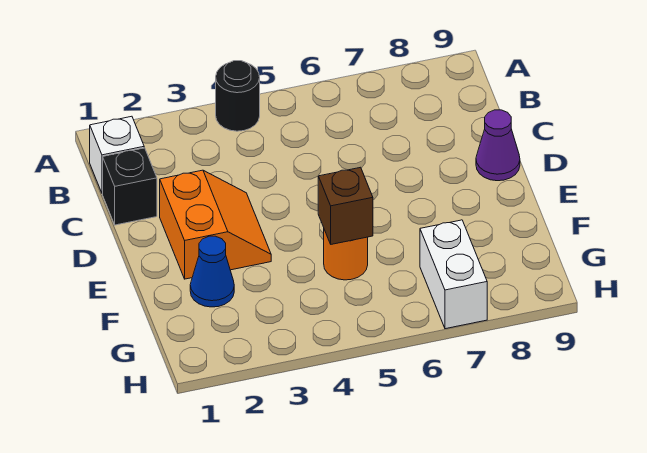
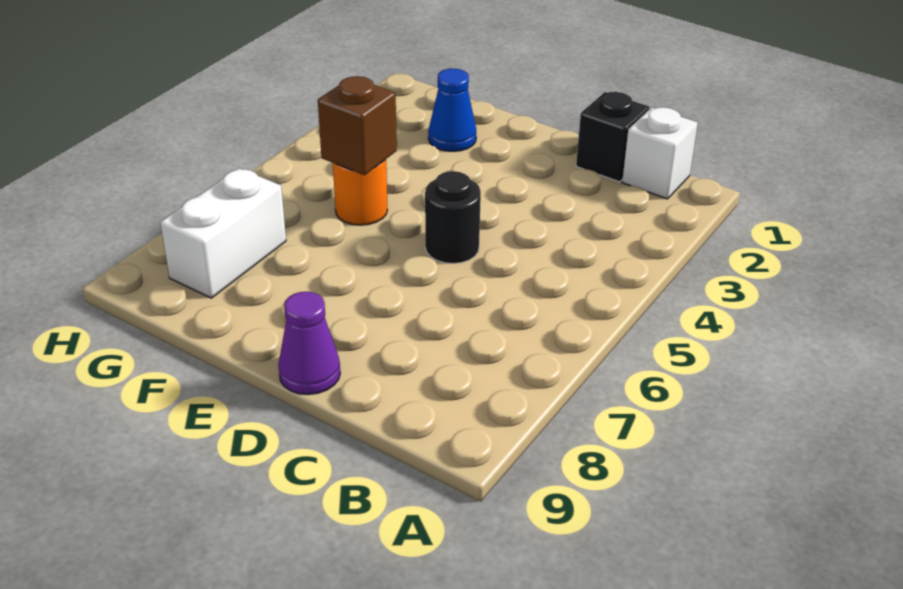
black round brick A4 level 1 -> black round brick D5 level 1
orange slope D2:E3 level 1 top 2 -> none
white brick G7:H7 level 1 -> white brick G7:G8 level 1

